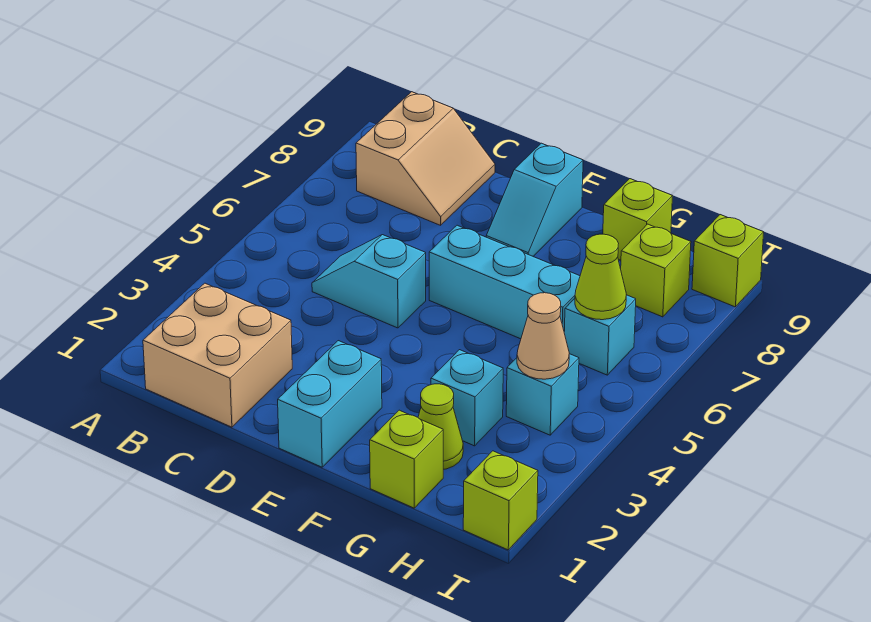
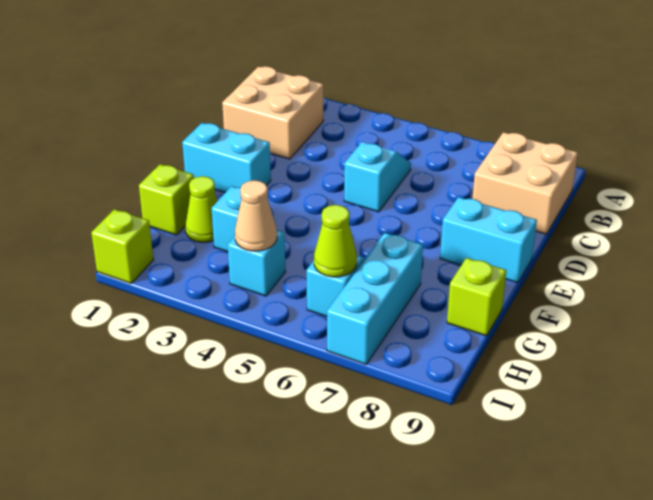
tan slope B8:C9 level 1 top B -> tan brick B8:C9 level 1
cyan brick E6:G6 level 1 -> cyan brick G7:I7 level 1
cyan slope E8:E9 level 1 top 9 -> cyan brick E8:E9 level 1
lime brick H8 level 1 -> none
lime brick I9 level 1 -> none

